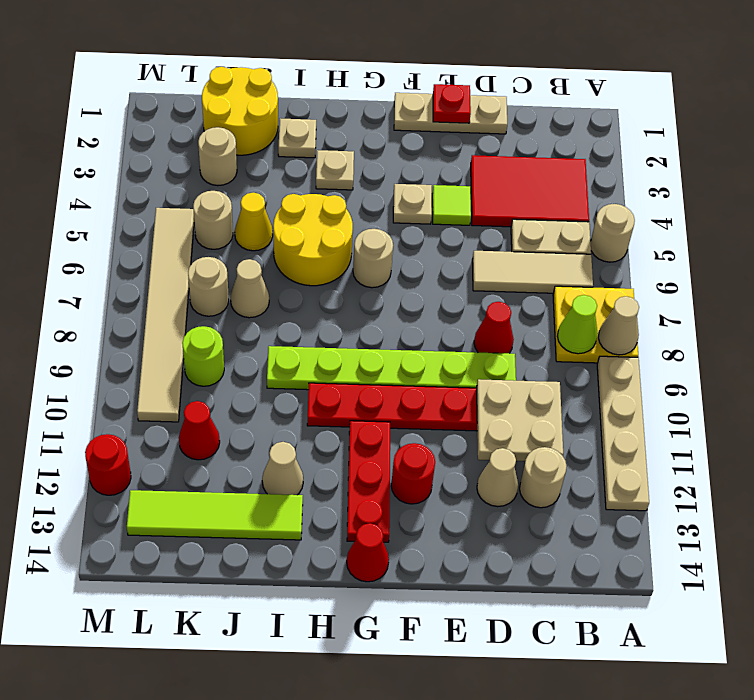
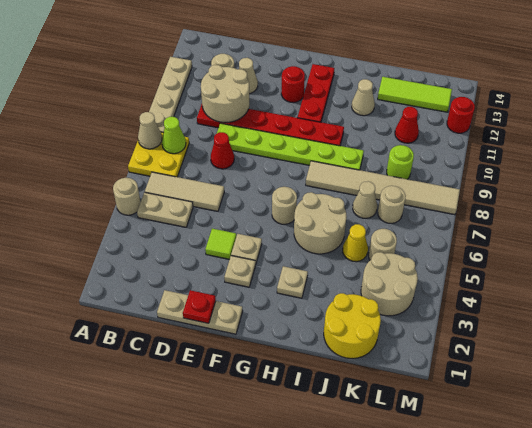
red tile B3:D4 level 1 -> none
tan plate C10:D11 level 2 -> tan round brick C10:D11 level 2
red cone G14 level 1 -> none
yellow round brick H5:I6 level 1 -> tan round brick H5:I6 level 1
tan plate I2 level 1 -> tan plate F3 level 1
lime tile I13:L13 level 1 -> lime tile J13:L13 level 1
tan round brick K3 level 1 -> tan round brick K3:L4 level 1
tan tile L5:L10 level 1 -> tan tile H8:M8 level 1

